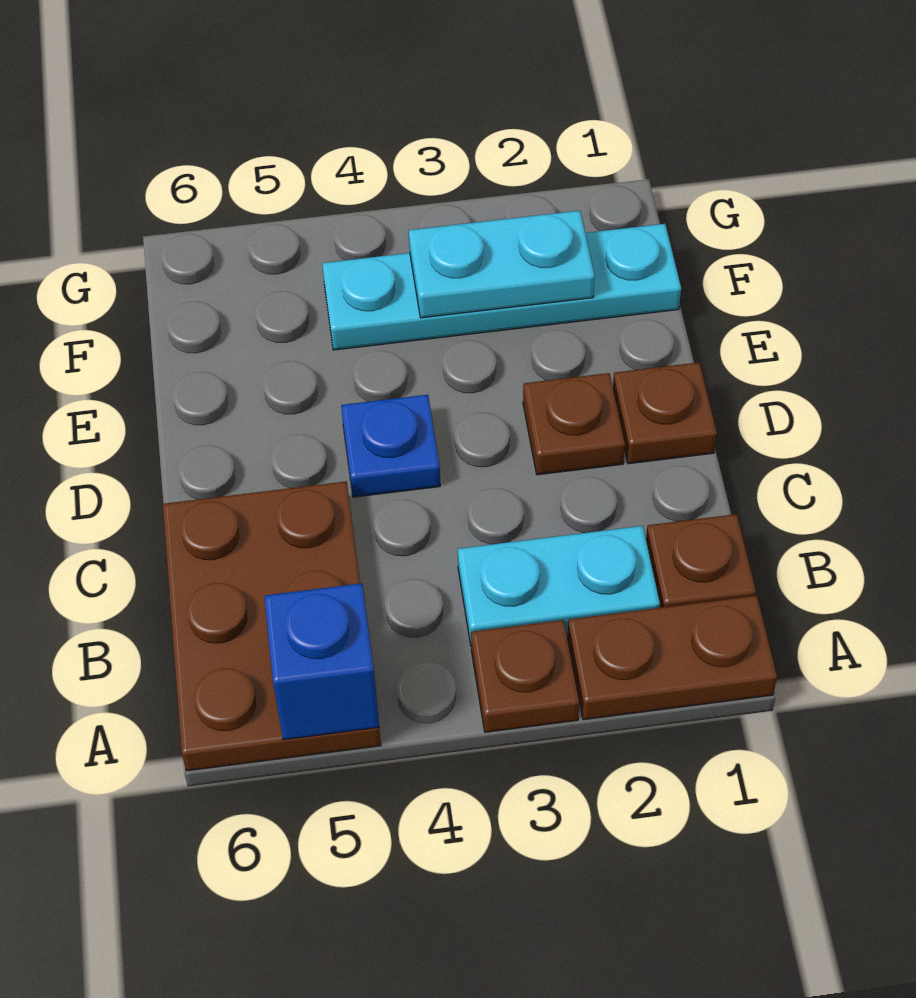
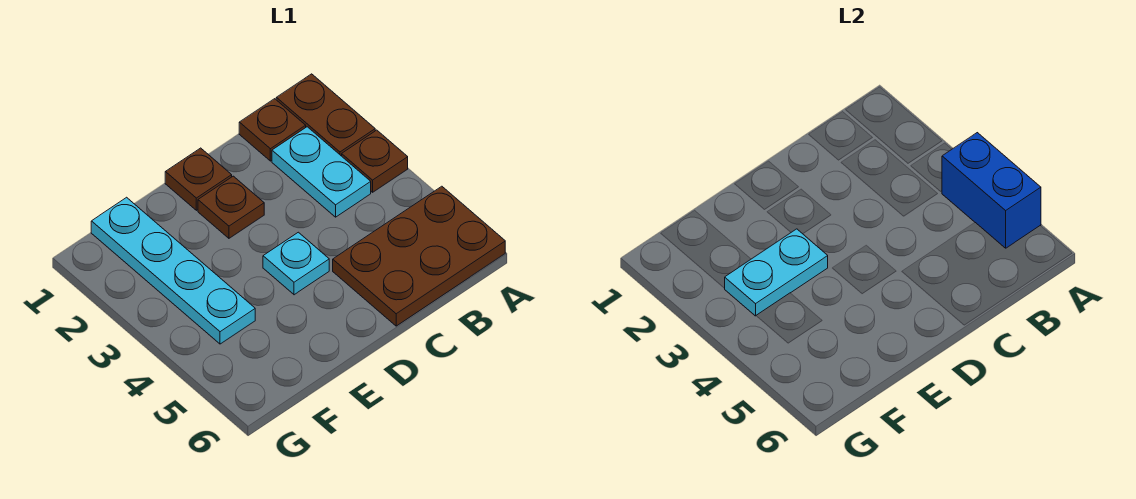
blue brick A5 level 2 -> blue brick A4:A5 level 2
blue plate D4 level 1 -> cyan plate D4 level 1
cyan plate F2:F3 level 2 -> cyan plate E3:F3 level 2

